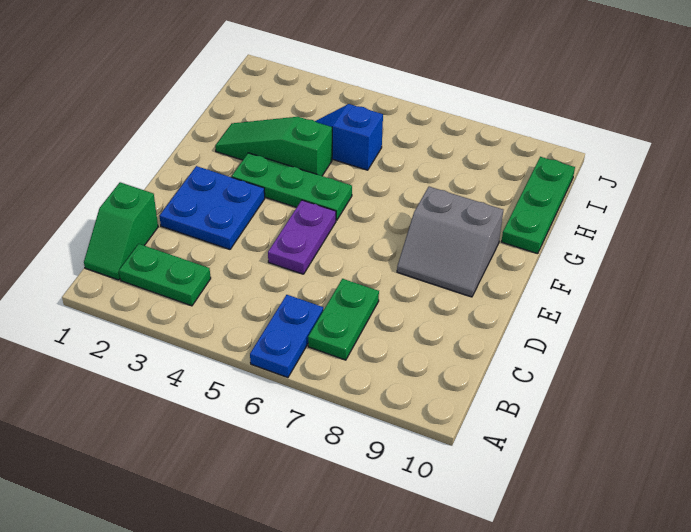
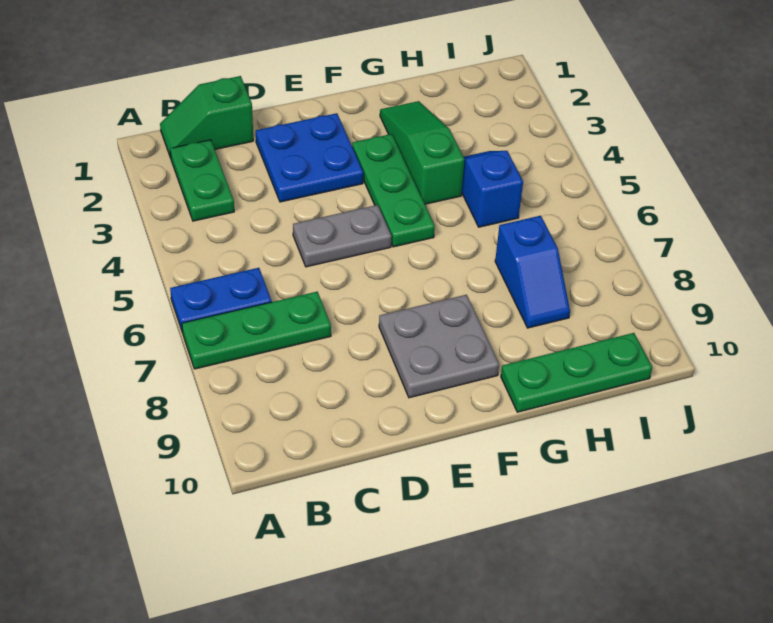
green plate B7:C7 level 1 -> green plate A7:C7 level 1
purple plate D5:E5 level 1 -> grey plate D5:E5 level 1
grey slope E8:F9 level 1 top F -> grey plate E8:F9 level 1
none -> blue slope H7:H8 level 1 top 7

